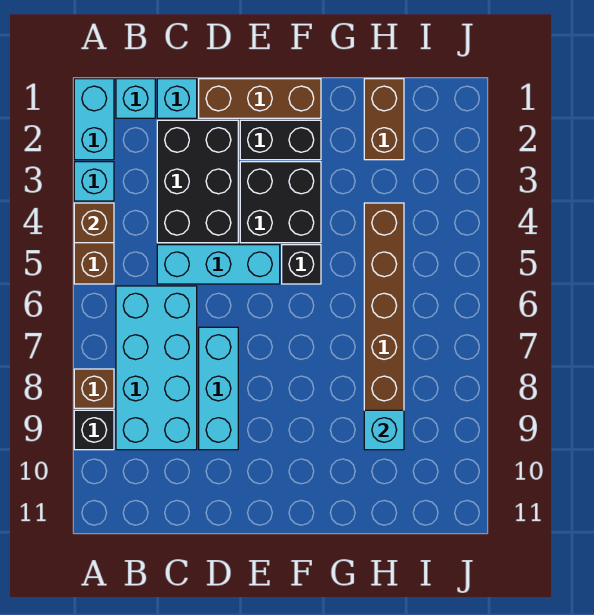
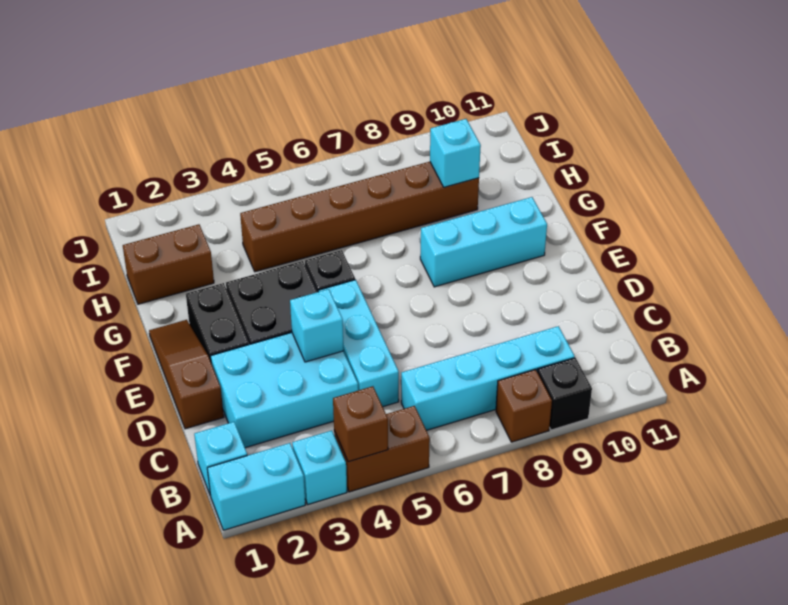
cyan brick B6:C9 level 1 -> cyan brick B6:B9 level 1
cyan brick C1 level 1 -> cyan brick D4 level 2
black brick C2:D4 level 1 -> cyan brick C2:D4 level 1
brown brick D1:F1 level 1 -> brown slope D1:F1 level 1 top D
cyan brick D7:D9 level 1 -> cyan brick F8:F10 level 1

